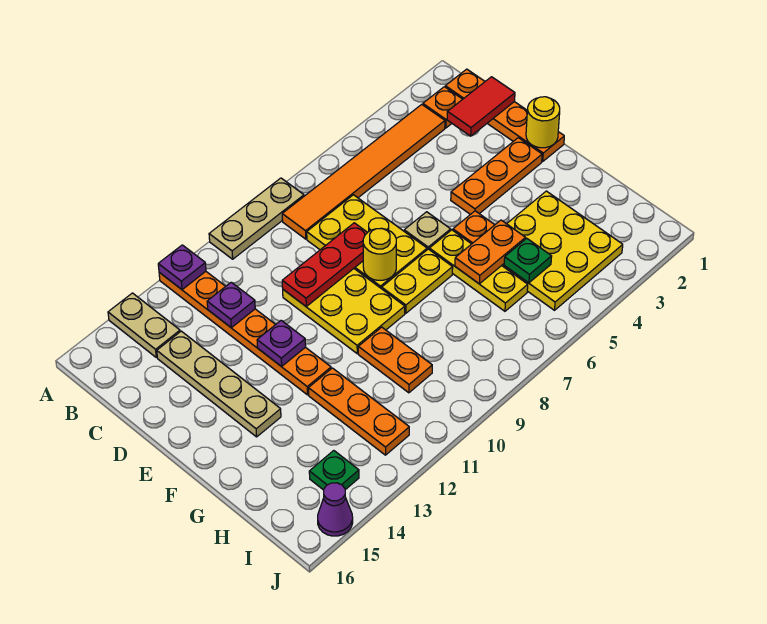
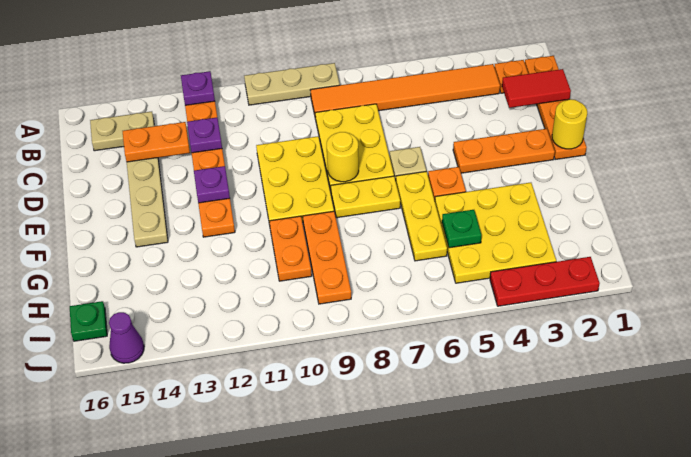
tan plate A14:B14 level 1 -> tan plate B14:B15 level 1
red plate D8:D10 level 2 -> red plate J2:J4 level 1
orange plate G5:G6 level 2 -> orange plate C13:C14 level 2
orange plate G12:I12 level 1 -> orange plate G9:I9 level 1
green plate I14 level 1 -> green plate I16 level 1

